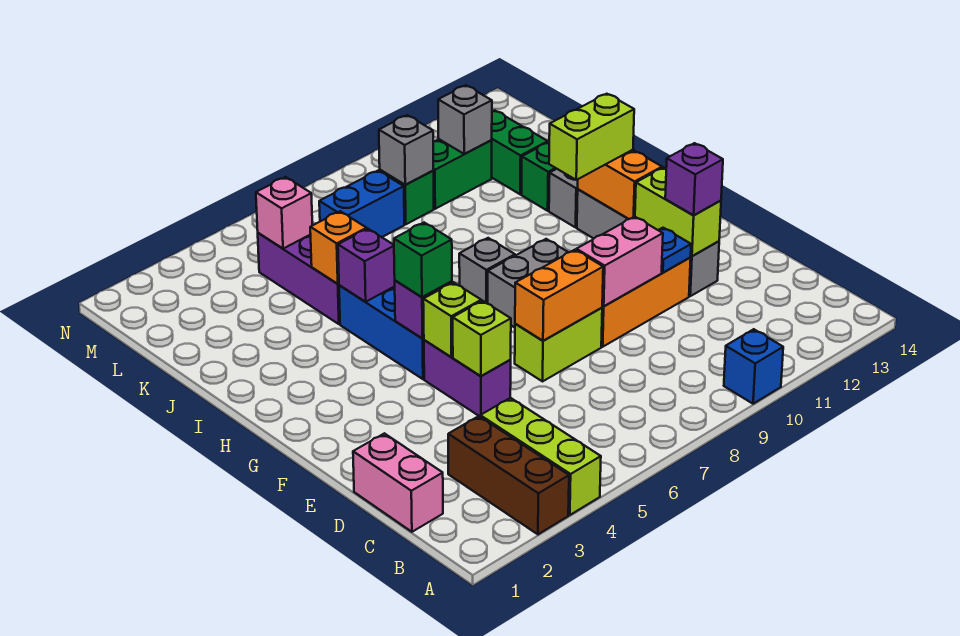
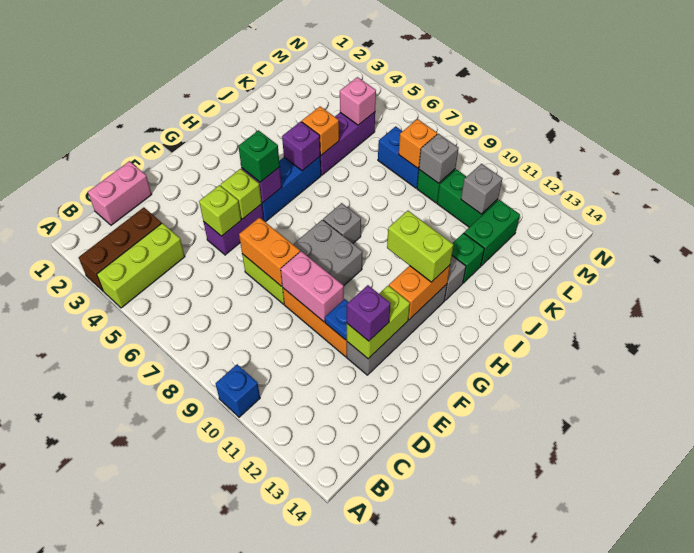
none -> orange brick L8 level 2

